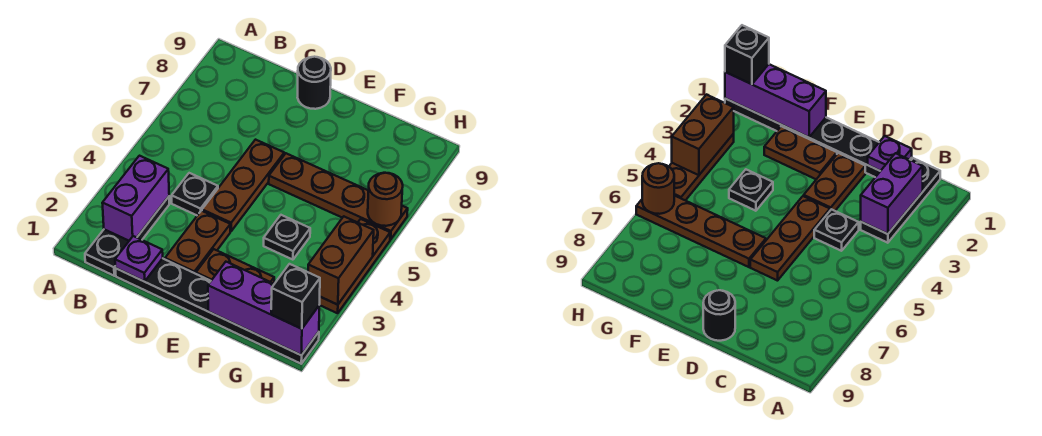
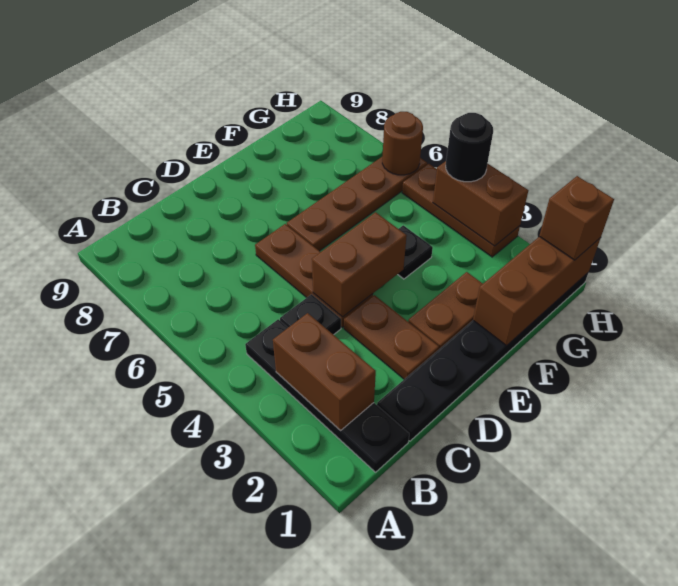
black plate B1:B3 level 1 -> black plate B1:B4 level 1
purple brick B2:B3 level 2 -> brown brick B2:B3 level 2
purple plate C1 level 2 -> none
none -> brown brick D4:E4 level 2
black round brick D9 level 1 -> black round brick H4 level 3
purple brick F1:H1 level 2 -> brown brick F1:H1 level 2
black brick H1 level 3 -> brown brick H1 level 3

